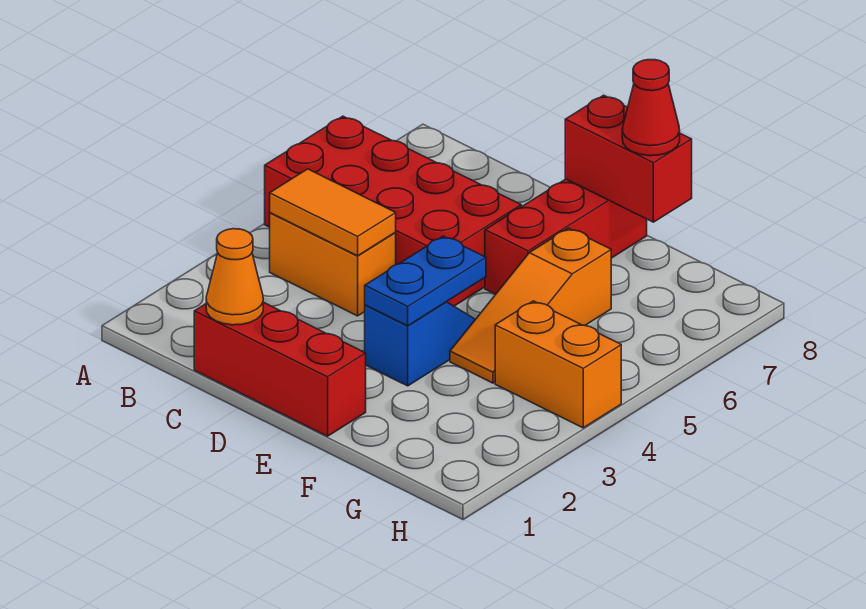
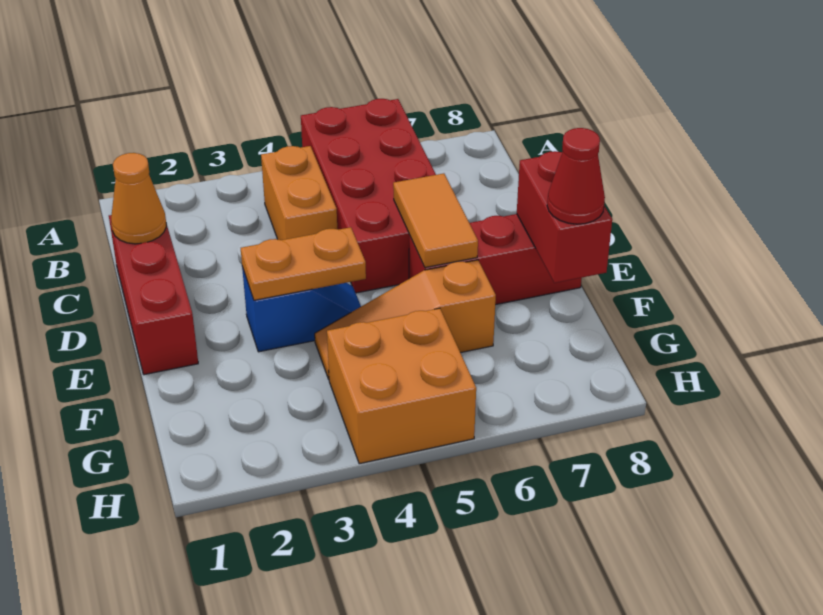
orange tile B4:C4 level 2 -> orange tile D6:E6 level 2
blue plate E3:E4 level 2 -> orange plate E3:E4 level 2
orange brick G4:H4 level 1 -> orange brick G4:H5 level 1

